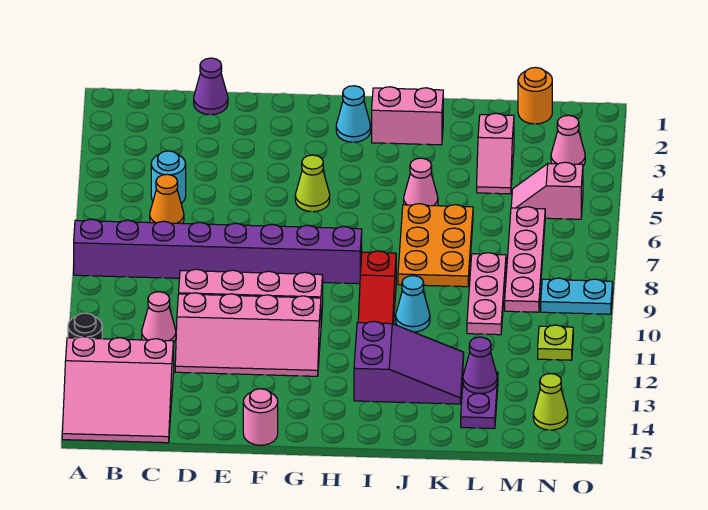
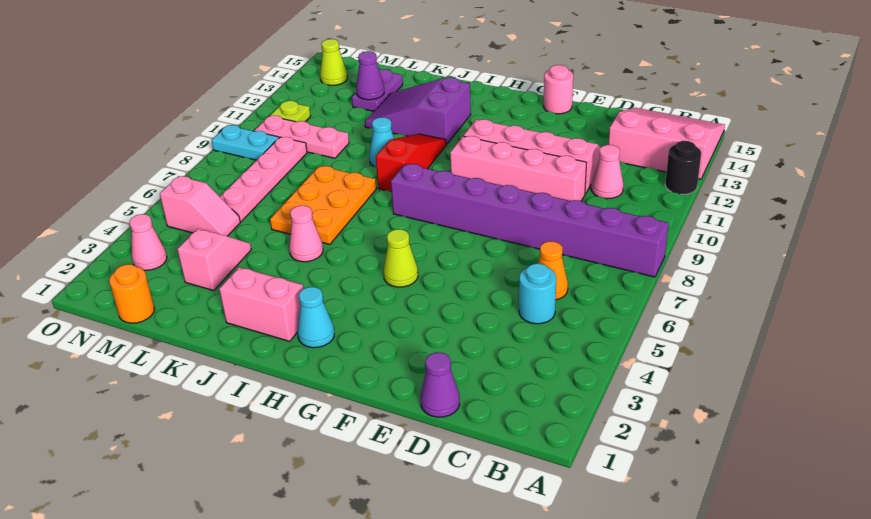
pink plate L8:L10 level 1 -> pink plate L10:N10 level 1

